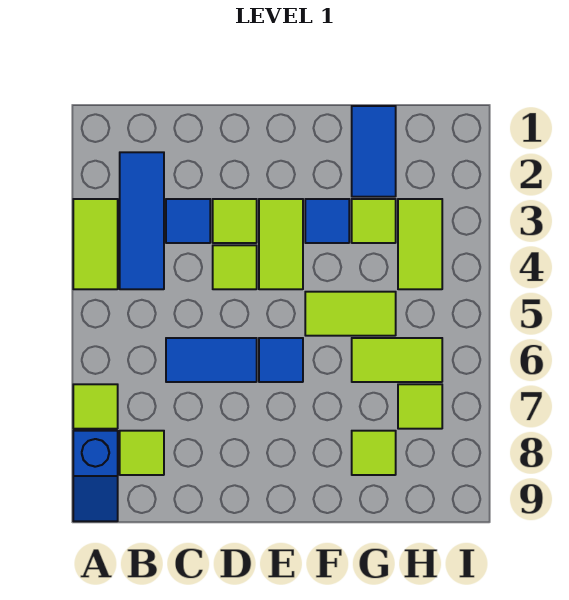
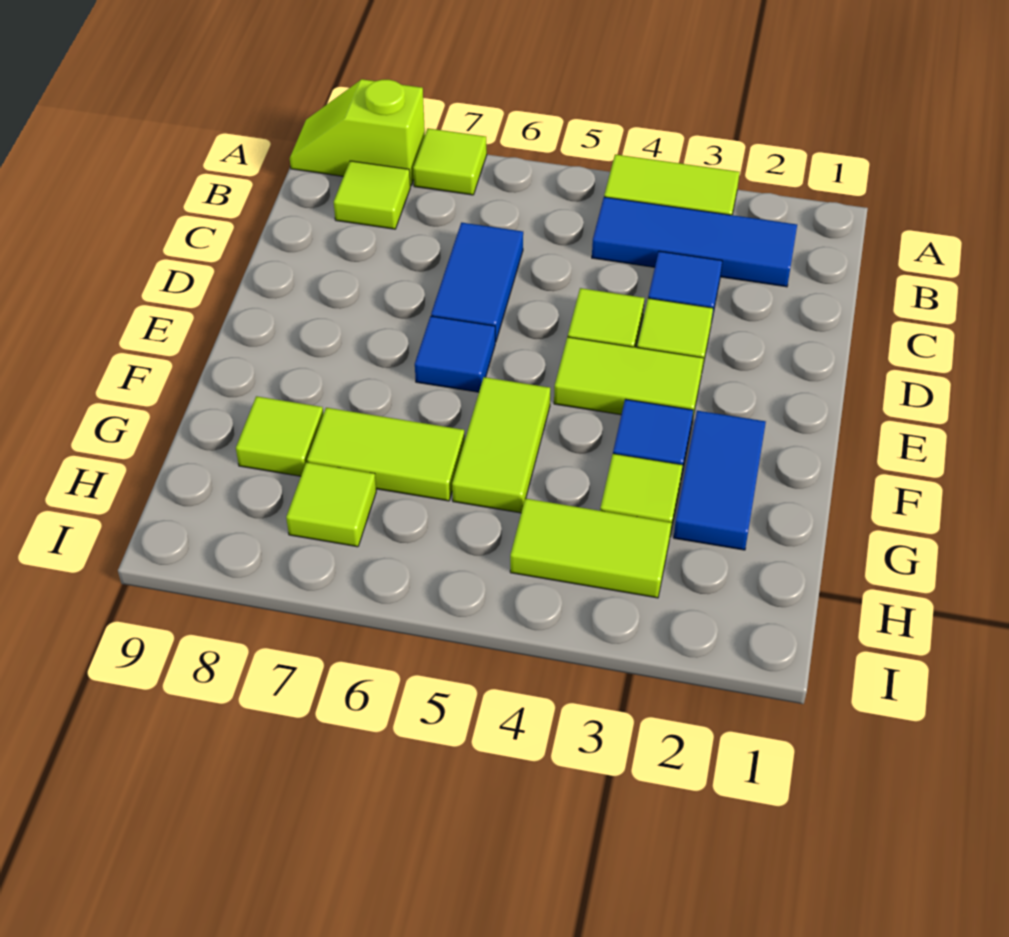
blue slope A8:A9 level 1 top 8 -> lime slope A8:A9 level 1 top 8
blue tile G1:G2 level 1 -> blue tile F2:G2 level 1
lime tile G6:H6 level 1 -> lime tile G6:G7 level 1

